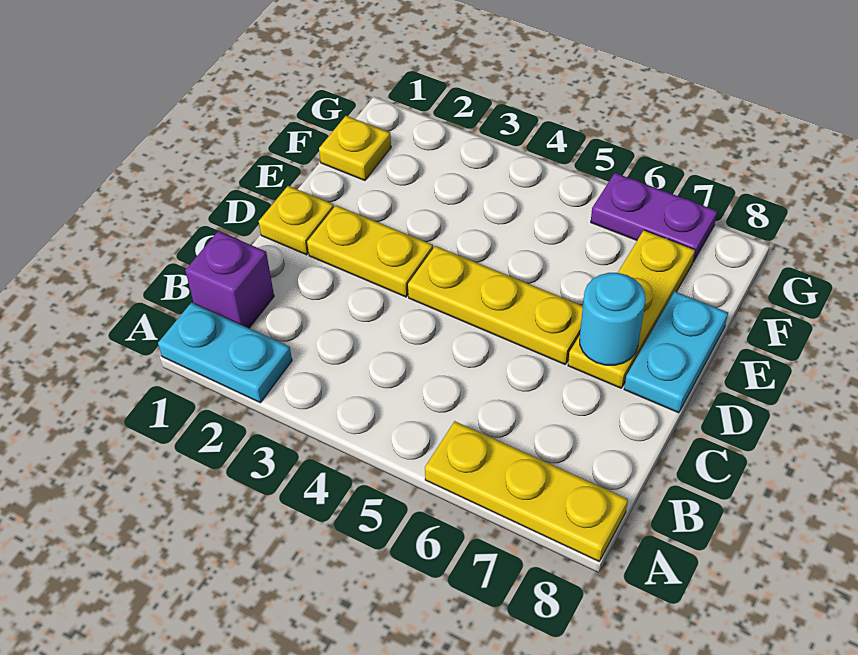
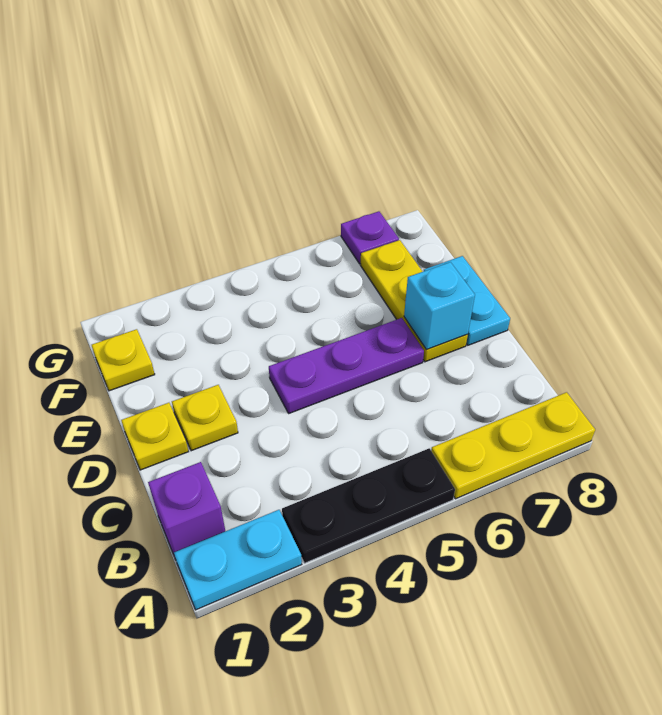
none -> black plate A3:A5 level 1
yellow plate D2:D3 level 1 -> yellow plate D2 level 1
yellow plate D4:D6 level 1 -> purple plate D4:D6 level 1
cyan round brick D7 level 2 -> cyan brick D7 level 2
purple plate G6:G7 level 1 -> purple plate G7 level 1

